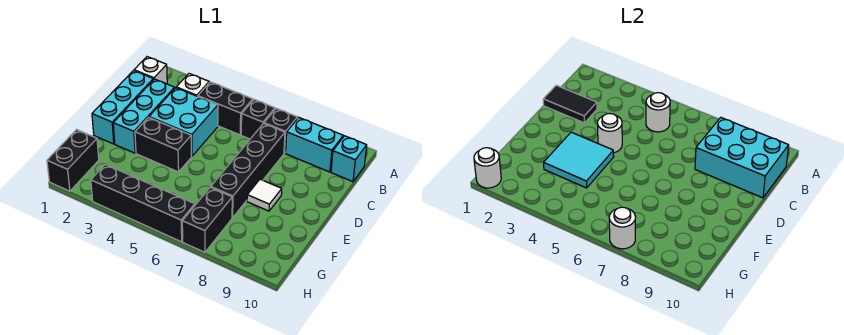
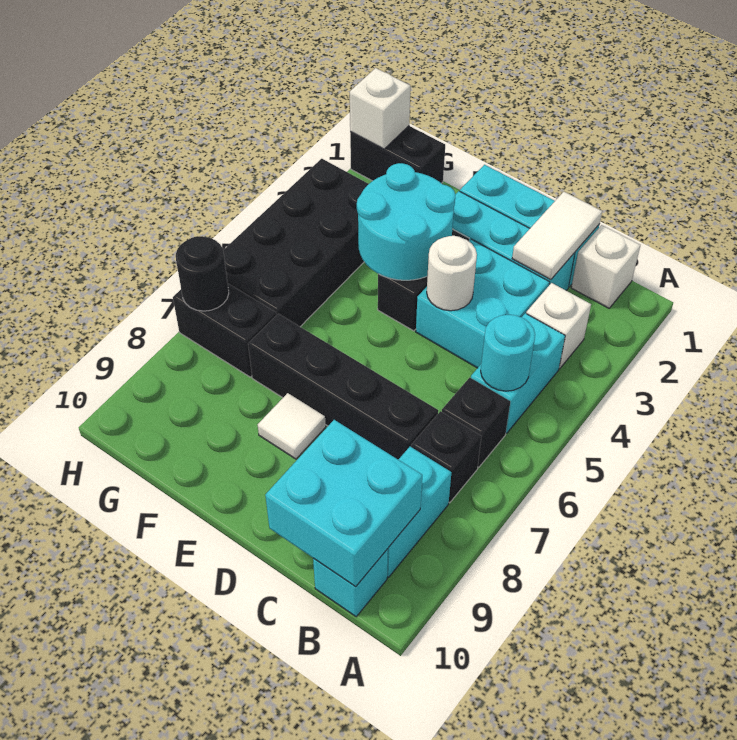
black brick B4:B5 level 1 -> cyan brick B4:B5 level 1
white round brick B5 level 2 -> cyan round brick B5 level 2
cyan brick B8:C10 level 2 -> cyan brick B9:C10 level 2
black tile C1:C2 level 2 -> white tile C1:C2 level 2
cyan tile E3:F4 level 2 -> cyan round brick E3:F4 level 2
white round brick H1 level 2 -> white brick H1 level 2
black brick H3:H6 level 1 -> black brick G3:H6 level 1
white round brick H7 level 2 -> black round brick H7 level 2

